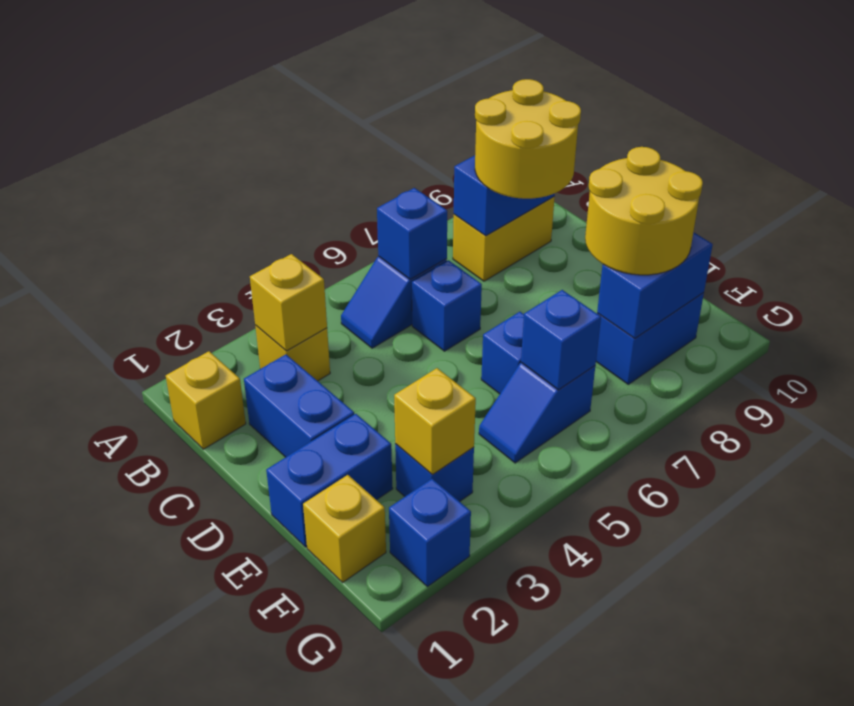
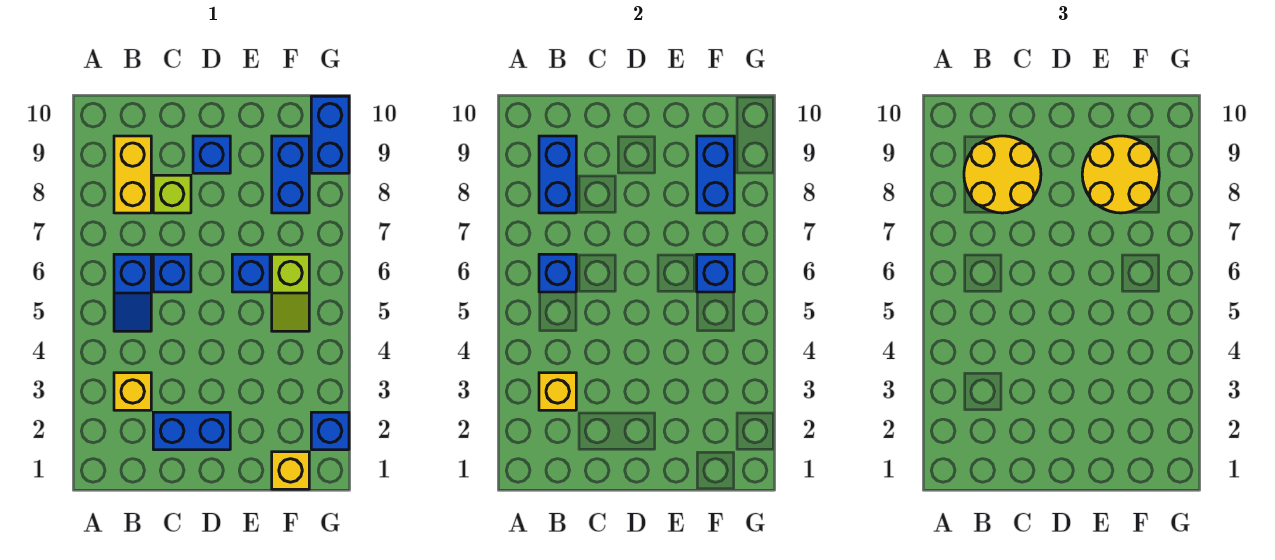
yellow brick B1 level 1 -> none
none -> lime brick C8 level 1
blue brick E1:E2 level 1 -> blue brick G9:G10 level 1
blue brick F3 level 1 -> blue brick D9 level 1
yellow brick F3 level 2 -> none
blue slope F5:F6 level 1 top 6 -> lime slope F5:F6 level 1 top 6

